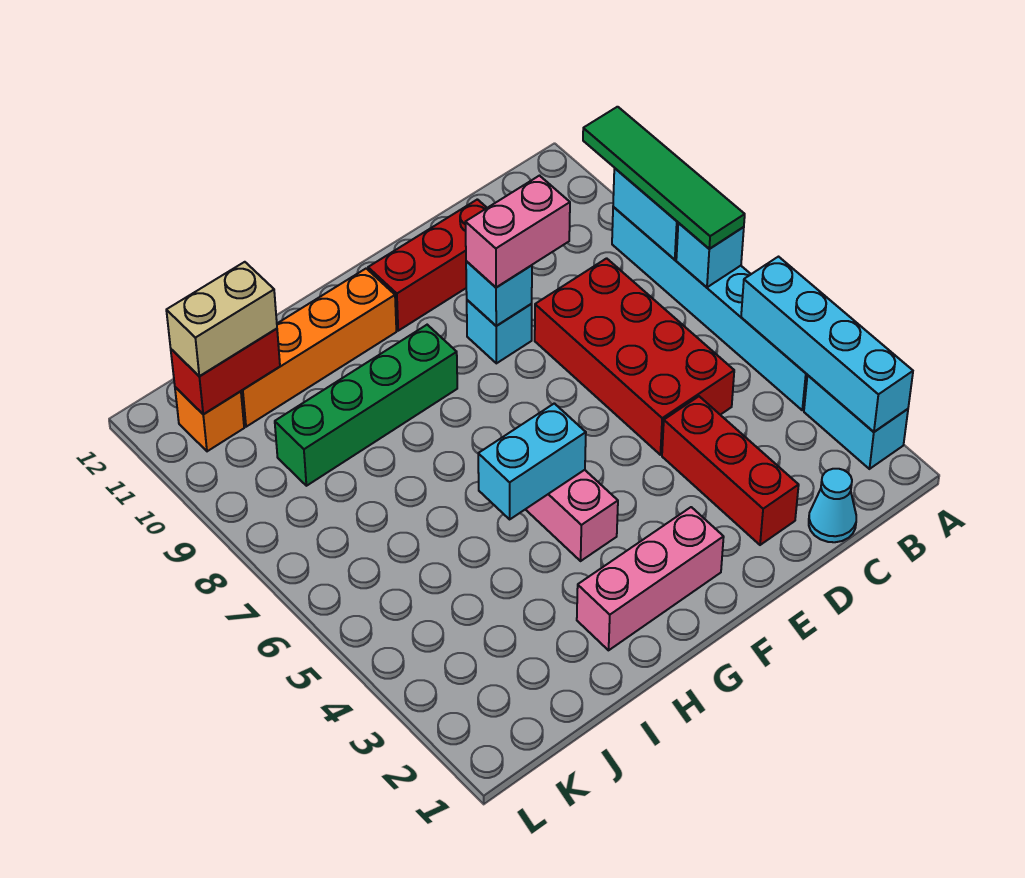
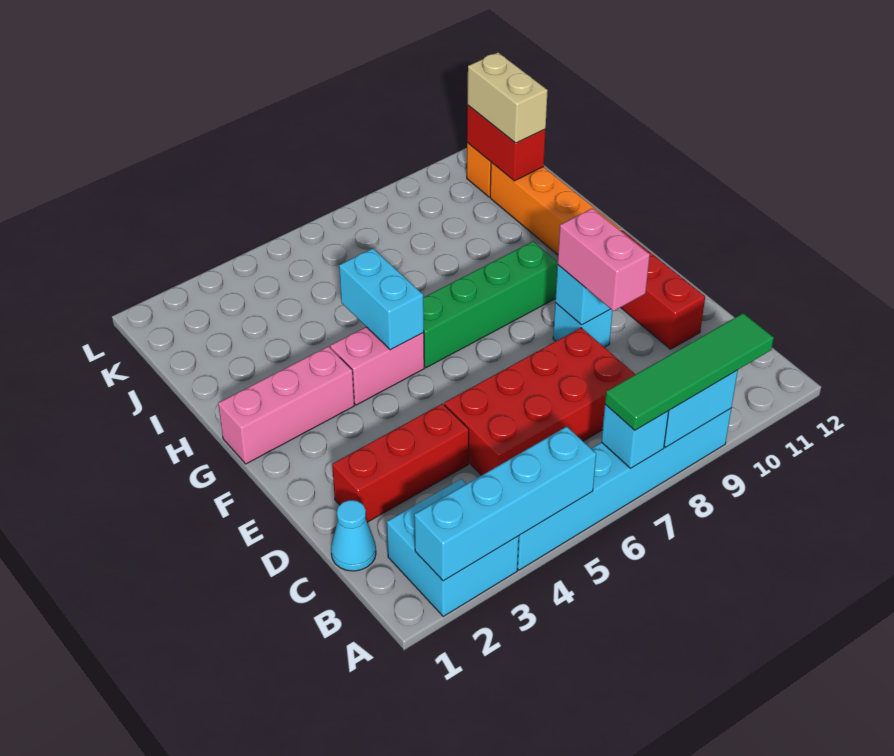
cyan brick A2:A3 level 1 -> cyan brick A2:B3 level 1
pink brick F2:H2 level 1 -> pink brick G1:G3 level 1
green brick G9:J9 level 1 -> green brick G6:G9 level 1

